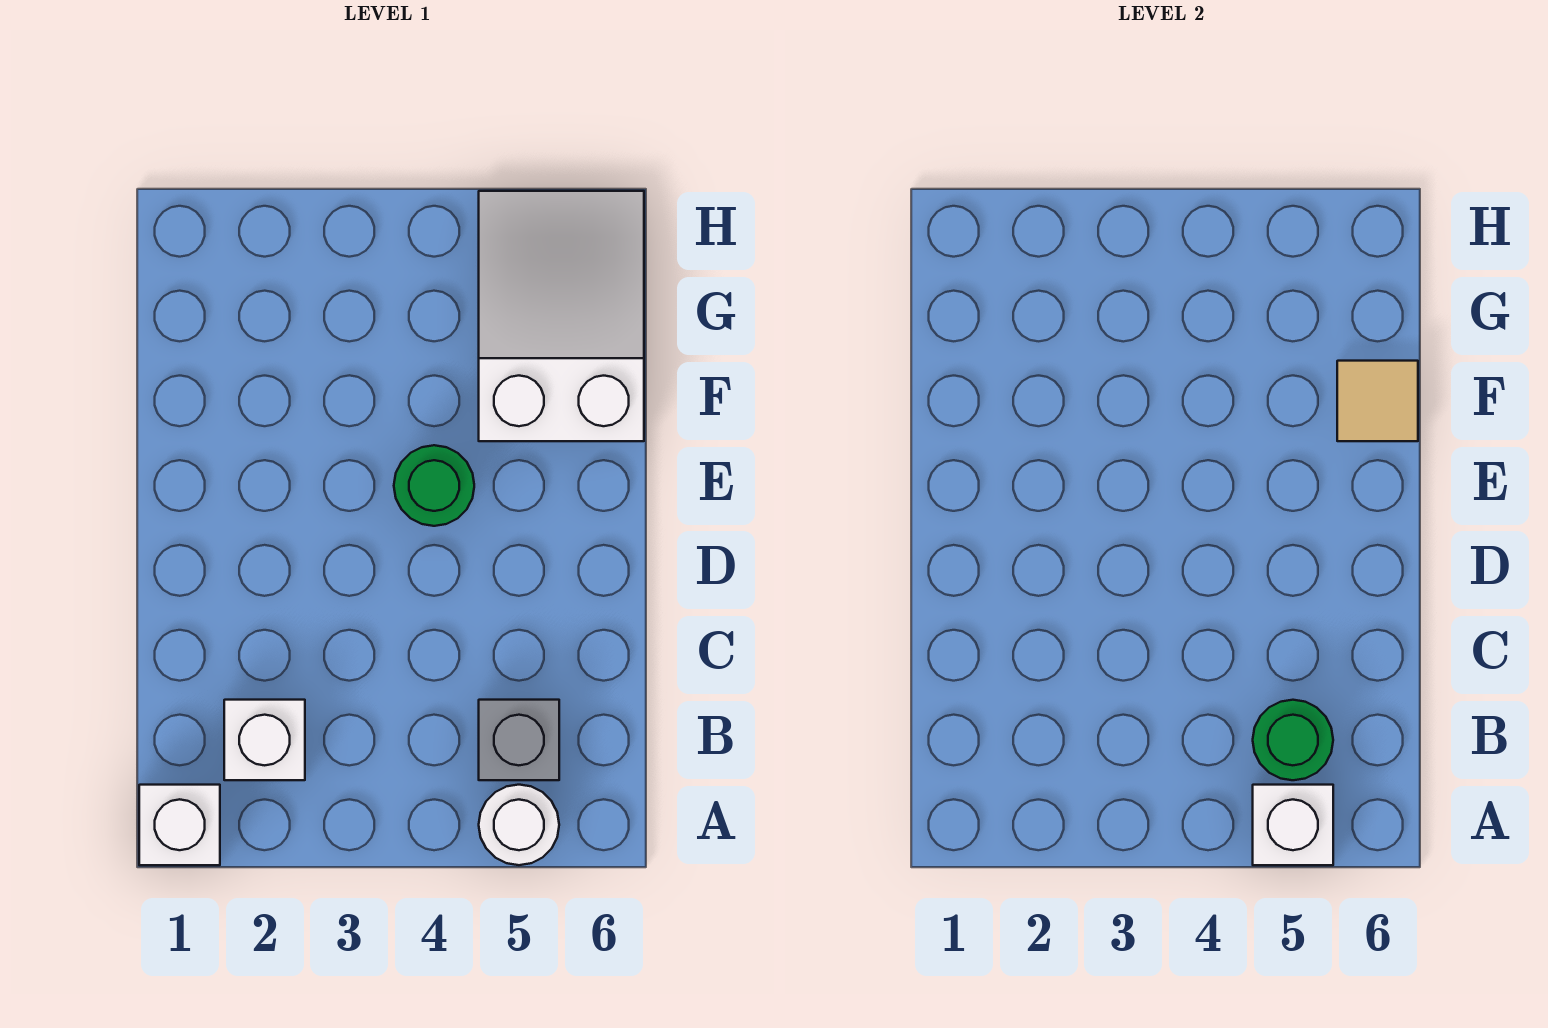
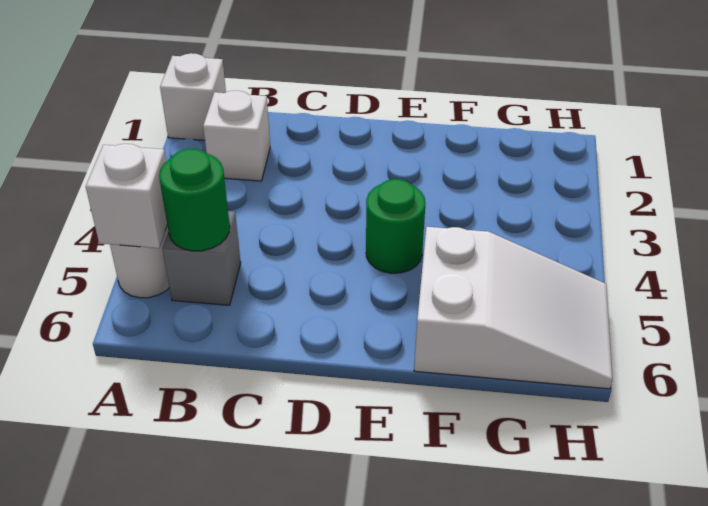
tan tile F6 level 2 -> none

